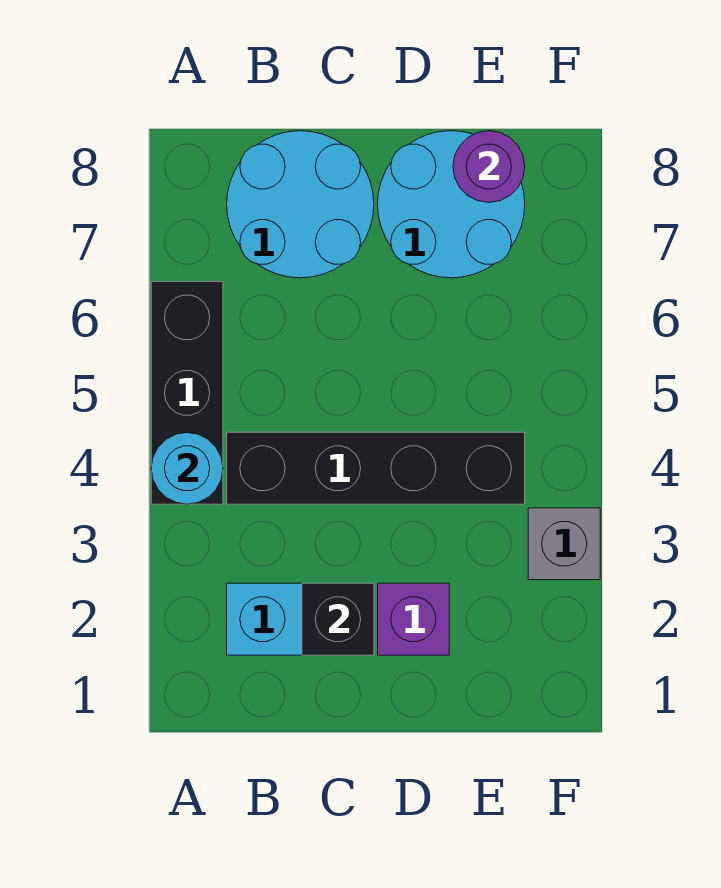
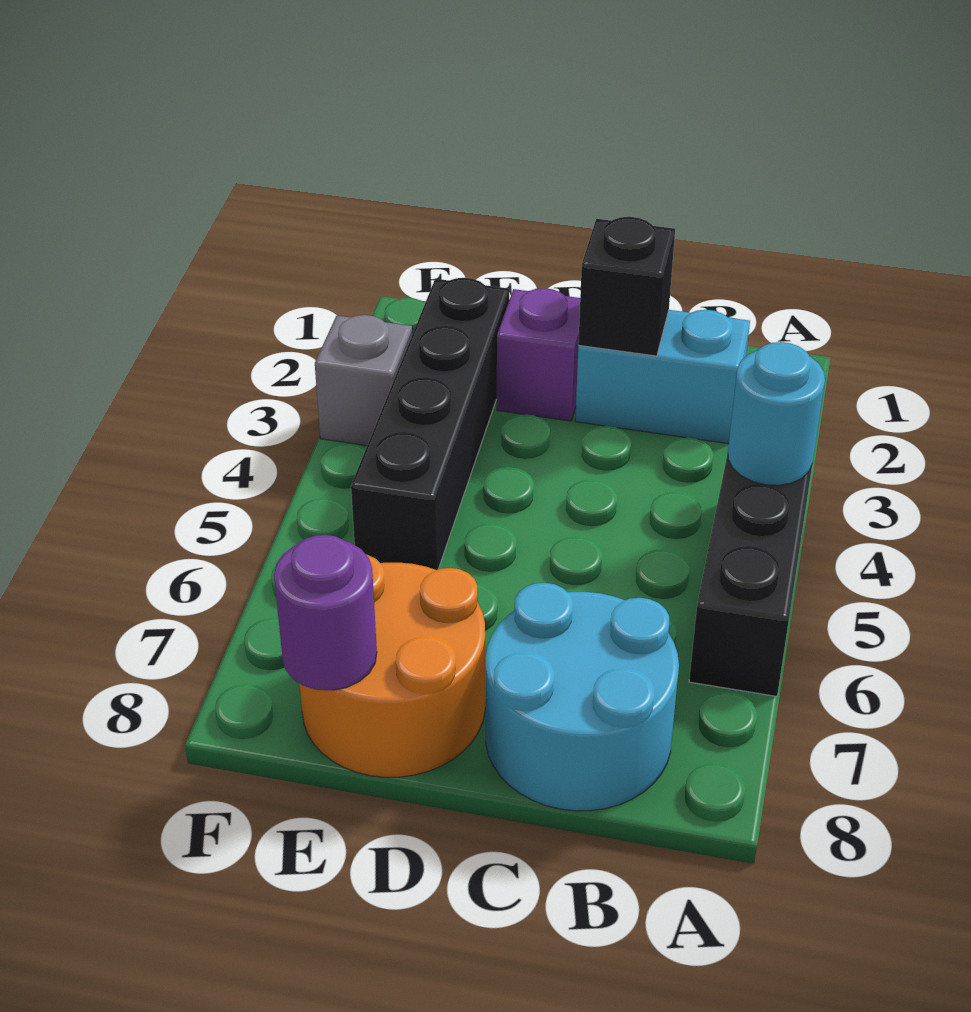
black brick B4:E4 level 1 -> black brick E2:E5 level 1
cyan round brick D7:E8 level 1 -> orange round brick D7:E8 level 1

